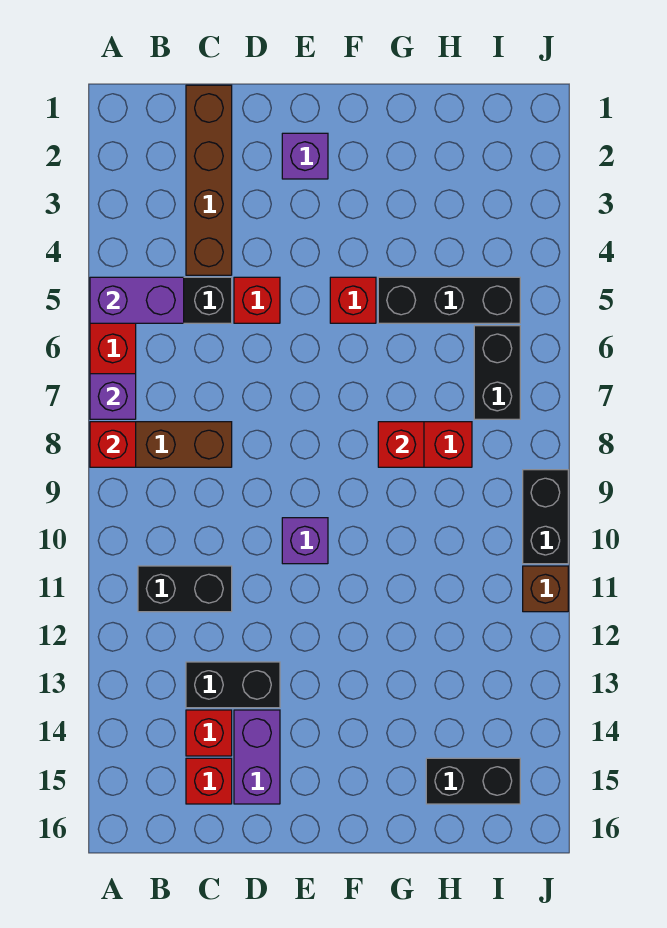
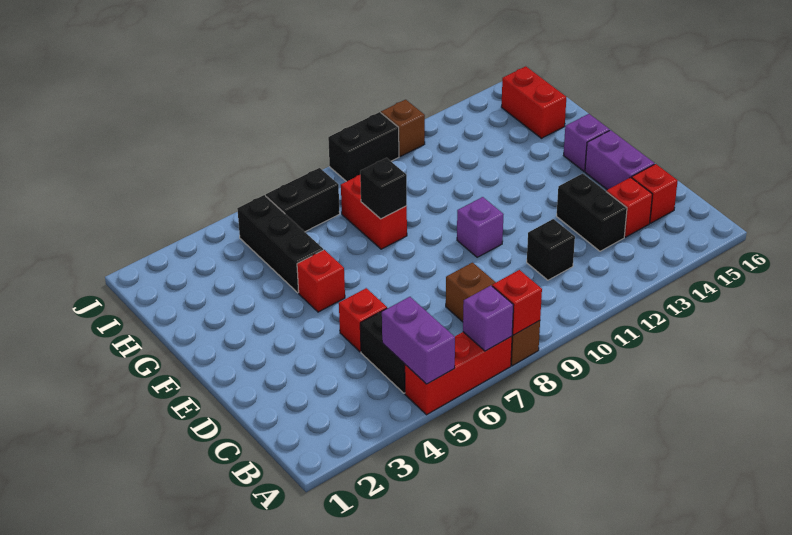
black brick B11:C11 level 1 -> black brick C11 level 1
brown brick C1:C4 level 1 -> none
purple brick D14:D15 level 1 -> purple brick D15:E15 level 1
purple brick E2 level 1 -> purple brick F15 level 1
red brick G8 level 2 -> black brick G8 level 2
black brick H15:I15 level 1 -> red brick H15:I15 level 1

